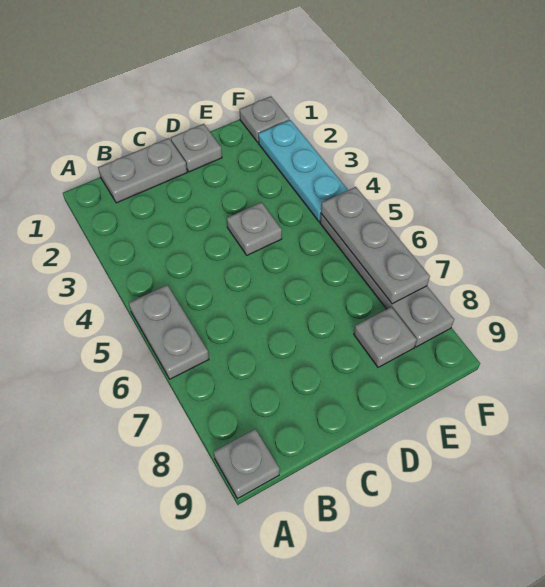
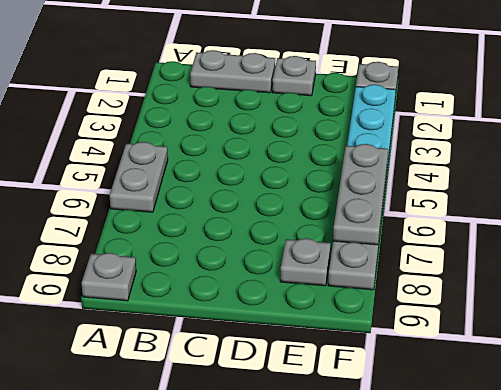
grey plate D4 level 1 -> none

